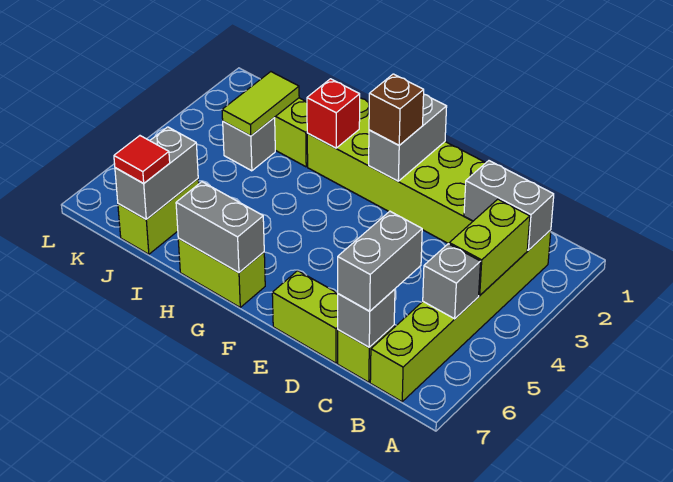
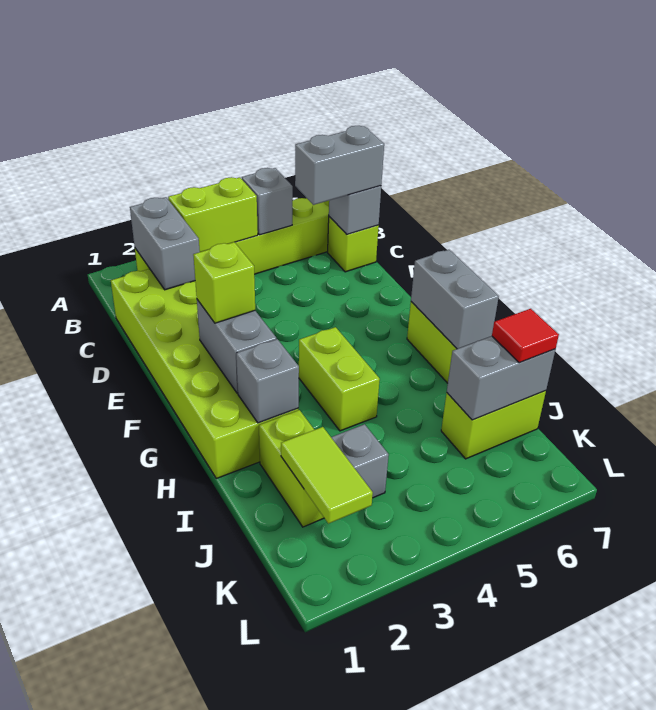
lime brick D7:E7 level 1 -> lime brick G4:H4 level 1
grey brick F1:F2 level 2 -> grey brick F2:G2 level 2
brown brick F2 level 3 -> lime brick F2 level 3
red brick H2 level 2 -> grey brick H2 level 2
lime tile J2:J3 level 2 -> lime tile J2:K2 level 2

